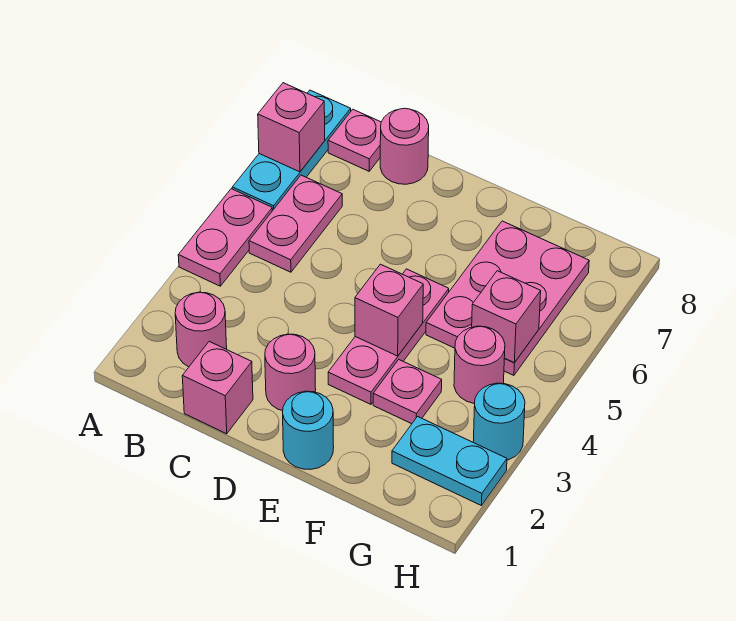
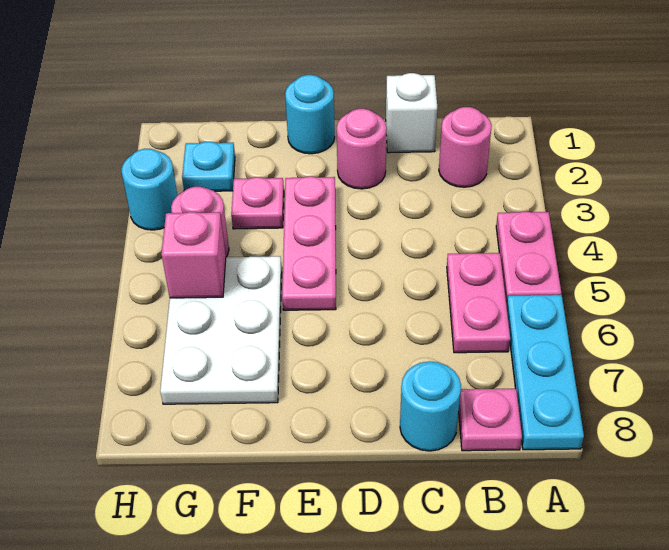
pink brick A7 level 2 -> none
pink brick C1 level 1 -> white brick C1 level 1
pink round brick C8 level 1 -> cyan round brick C8 level 1
pink brick E4 level 2 -> none
pink plate F5:G7 level 1 -> white plate F5:G7 level 1
cyan plate G2:H2 level 1 -> cyan plate G2 level 1

